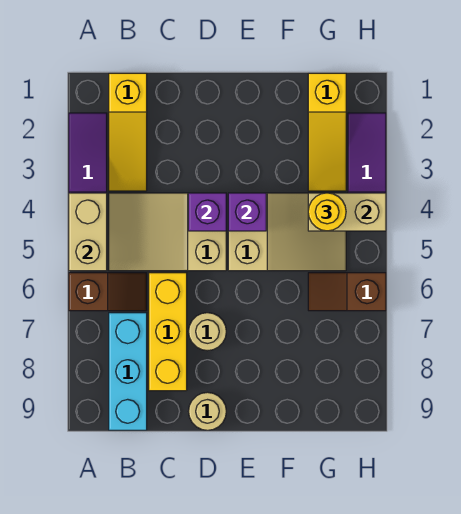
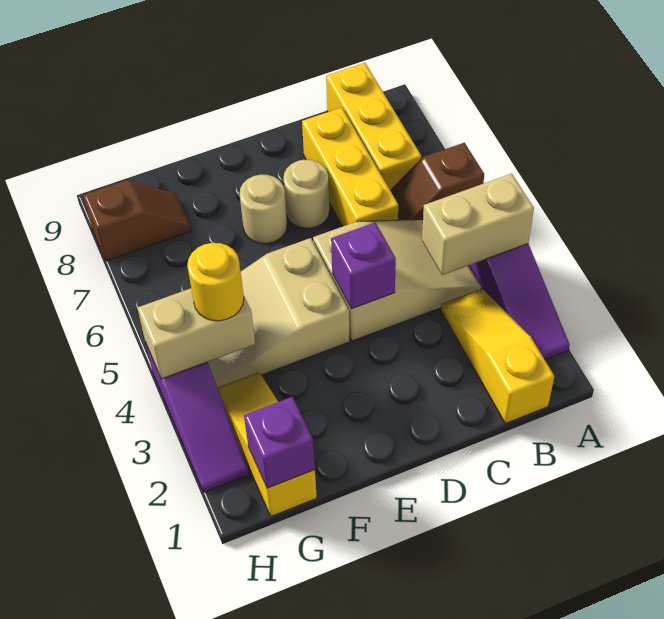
tan brick A4:A5 level 2 -> tan brick A4:B4 level 2
cyan brick B7:B9 level 1 -> yellow brick B7:B9 level 1
tan round brick D9 level 1 -> tan round brick E7 level 1
purple brick E4 level 2 -> purple brick G1 level 2
brown slope G6:H6 level 1 top H -> brown slope G8:H8 level 1 top H

